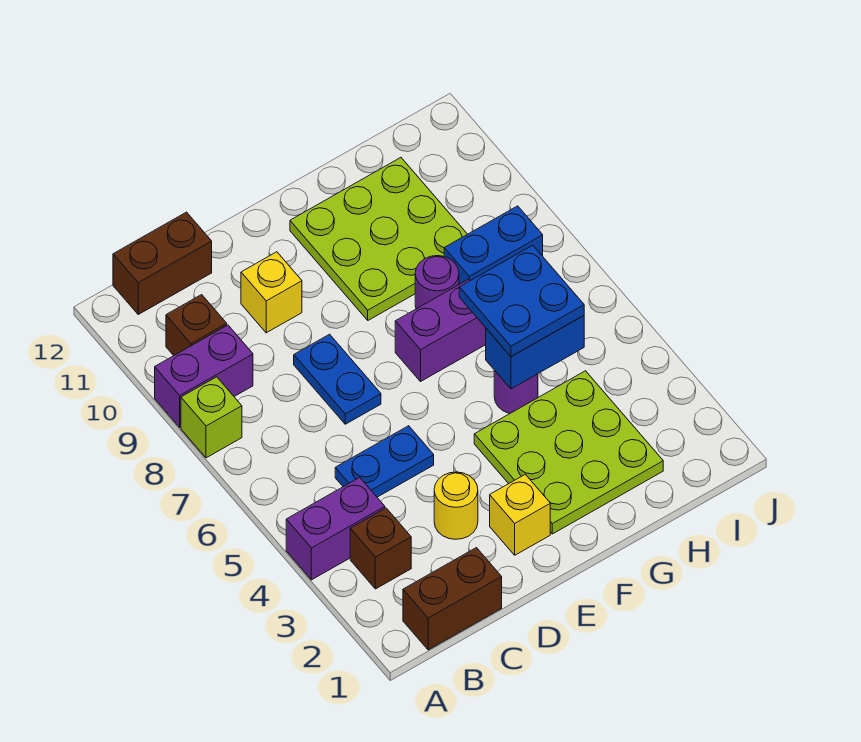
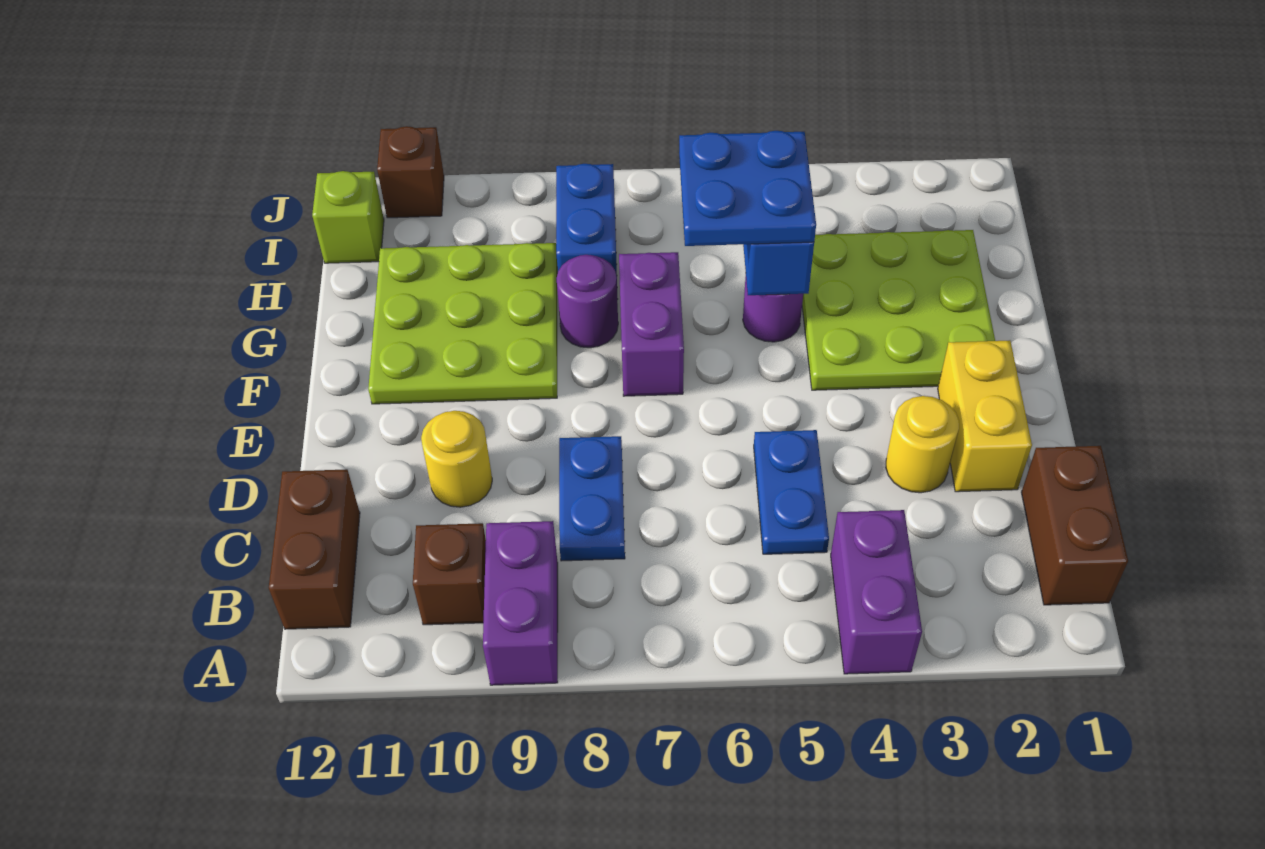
lime brick A8 level 1 -> lime brick I12 level 1
brown brick B3 level 1 -> brown brick J11 level 1
blue plate D7:D8 level 1 -> blue plate C8:D8 level 1
yellow brick D10 level 1 -> yellow round brick D10 level 1
yellow brick E2 level 1 -> yellow brick D2:E2 level 1

